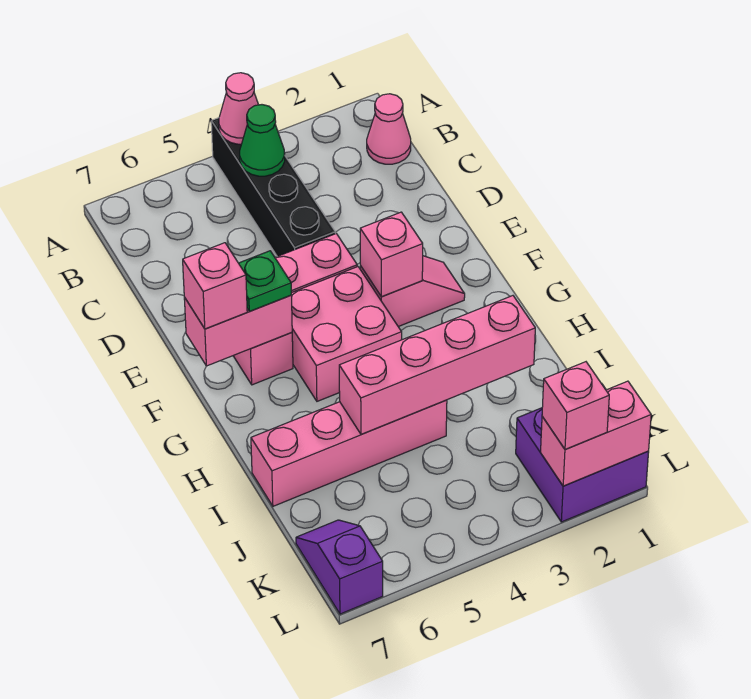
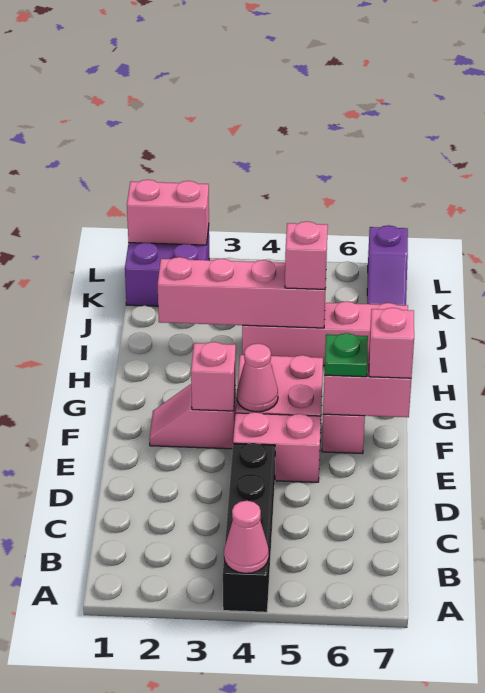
pink cone B1 level 1 -> pink cone F4 level 2
green cone B4 level 2 -> none
pink brick L2 level 3 -> pink brick I5 level 3

